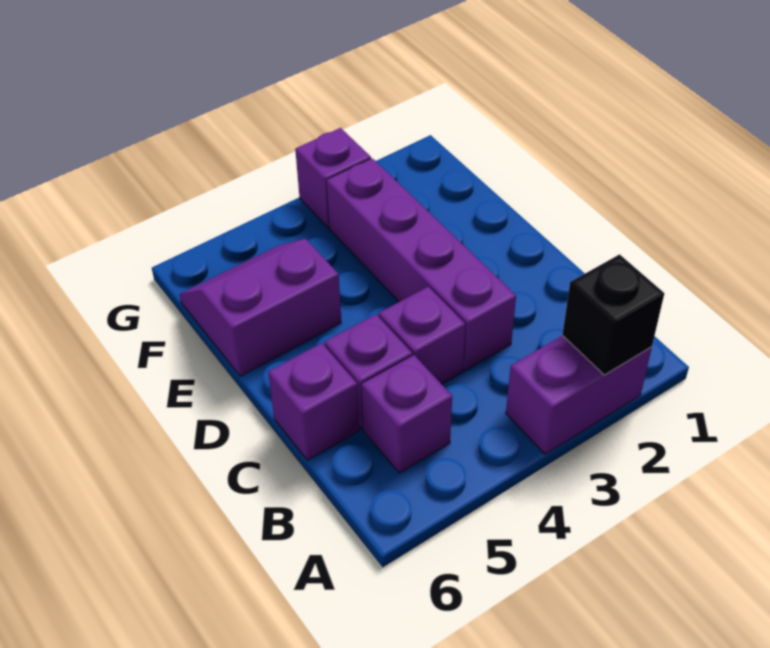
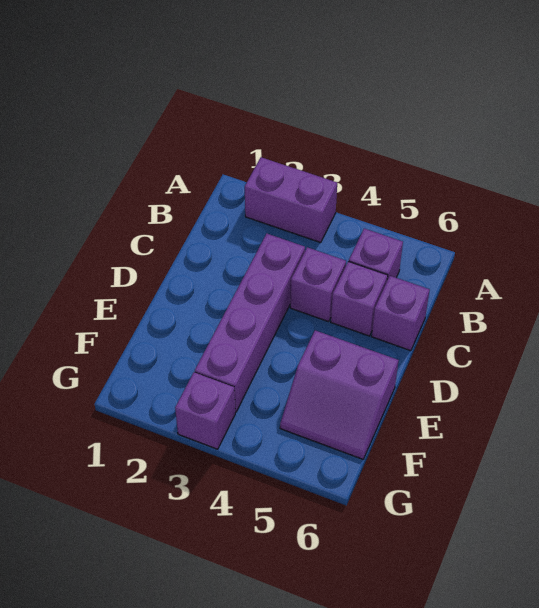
black brick A2 level 2 -> none

